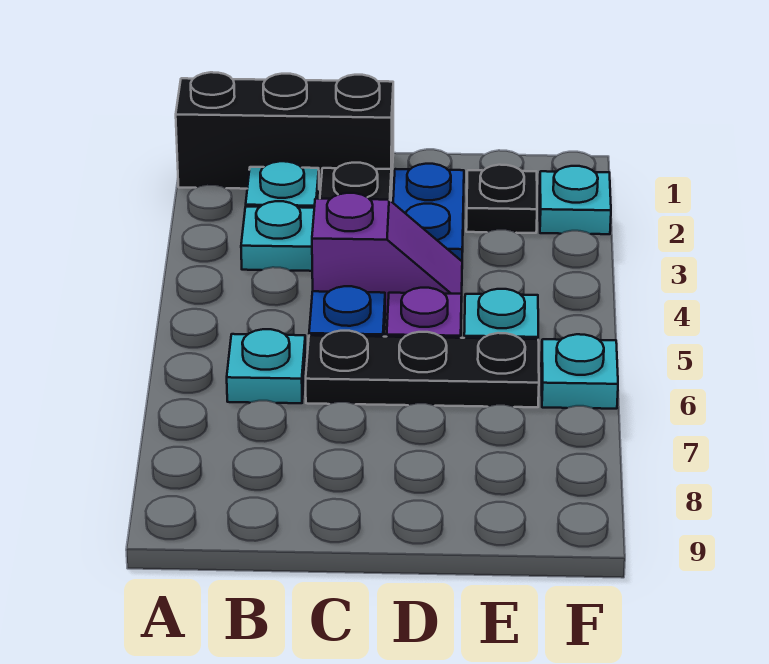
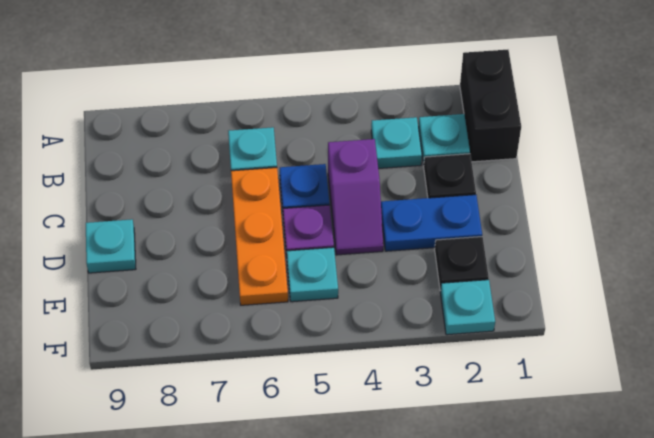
black brick A1:C1 level 1 -> black brick A1:B1 level 1
black plate C6:E6 level 1 -> orange plate C6:E6 level 1
cyan plate F6 level 1 -> cyan plate D9 level 1

